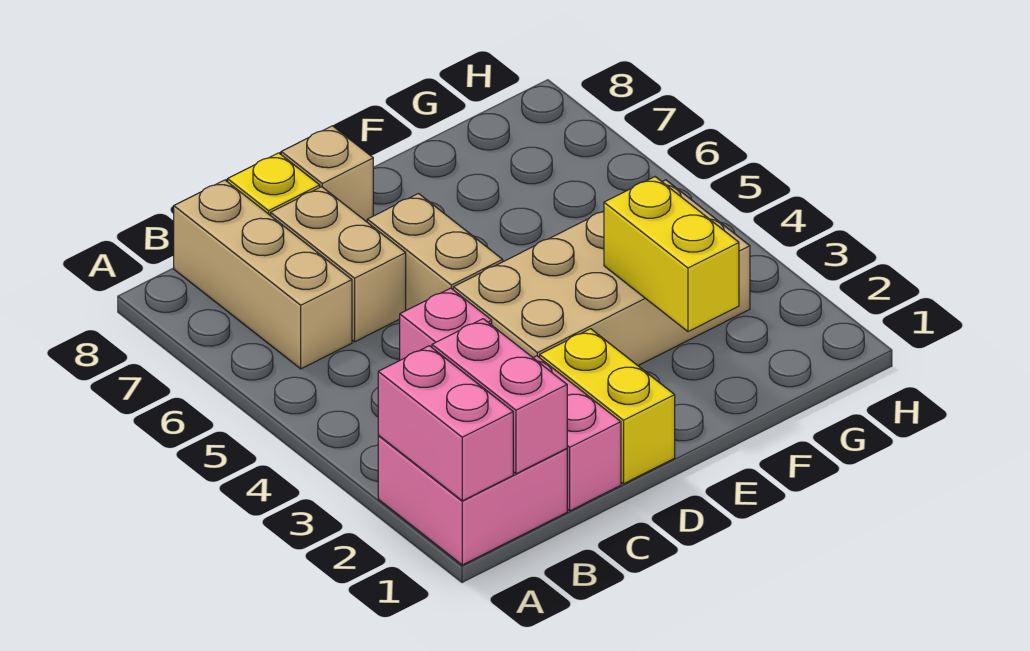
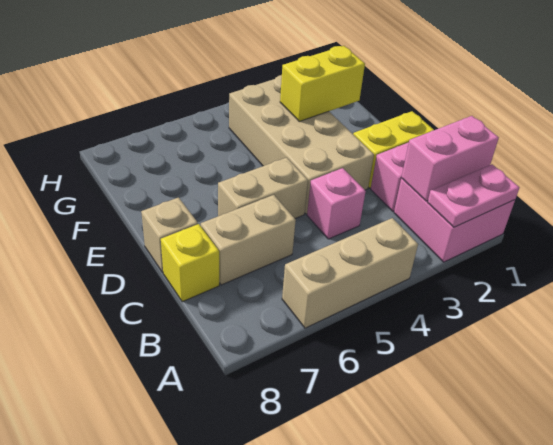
pink brick A1:A2 level 2 -> pink plate A1:A2 level 2
tan brick B6:B8 level 1 -> tan brick A4:A6 level 1

